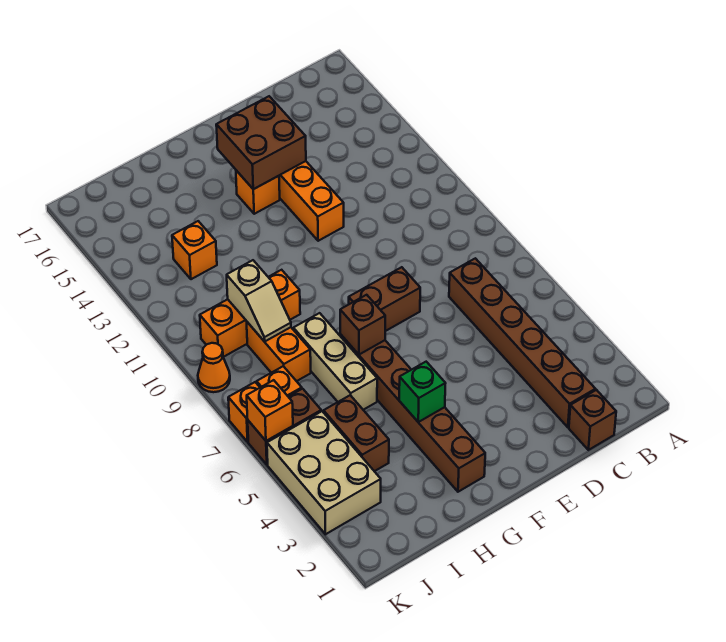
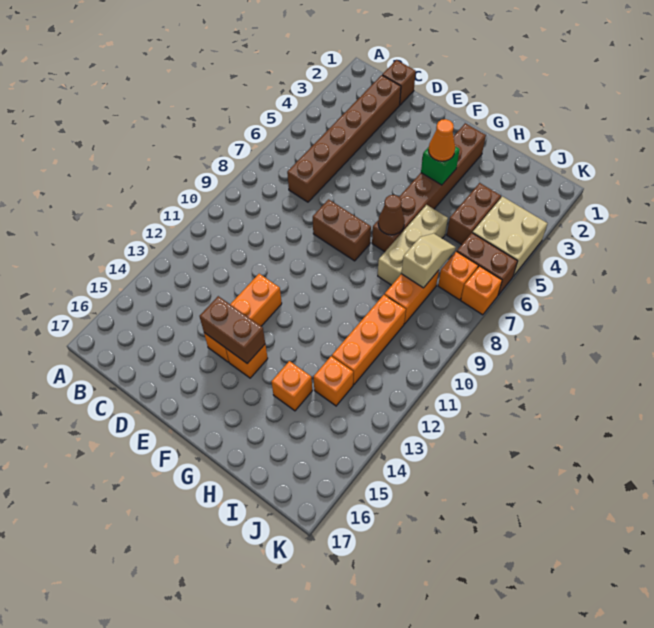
brown brick E14:F15 level 2 -> brown brick E14:F14 level 2
brown brick G7 level 2 -> brown cone G7 level 2
orange brick H10:J10 level 1 -> orange brick I10:I12 level 1
tan slope I9:I10 level 2 top 10 -> tan slope I7:I8 level 2 top 8
tan brick J3:K5 level 1 -> tan brick J4:K5 level 1
orange brick K6 level 2 -> orange brick H14 level 1
orange cone K9 level 1 -> orange cone G4 level 3

